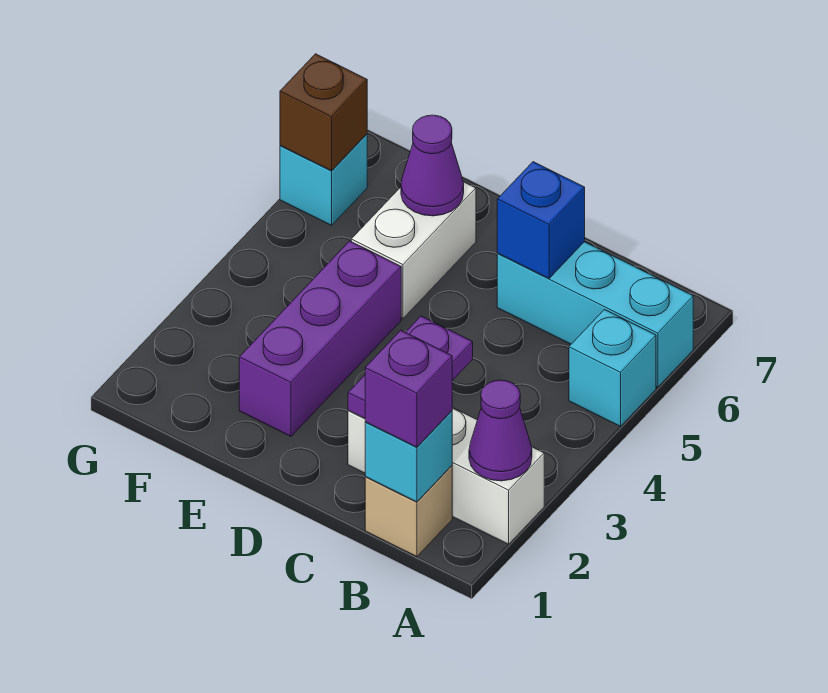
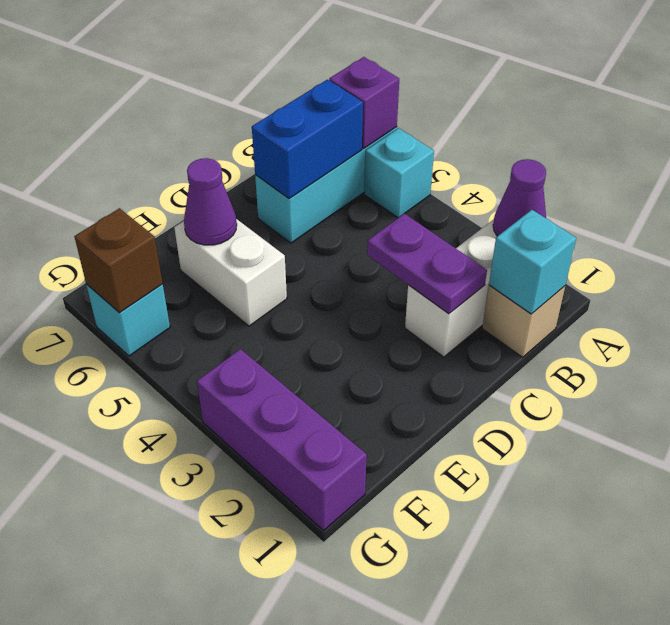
purple brick B1 level 3 -> purple brick A6 level 2
blue brick C6 level 2 -> blue brick B6:C6 level 2
purple brick E2:E4 level 1 -> purple brick G1:G3 level 1

